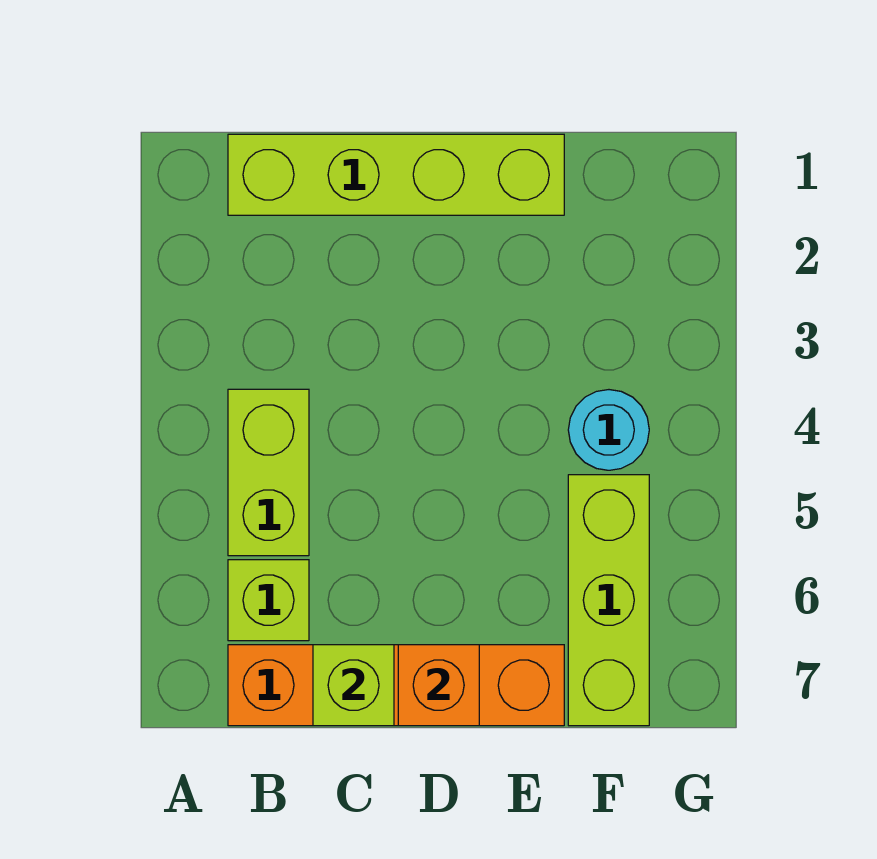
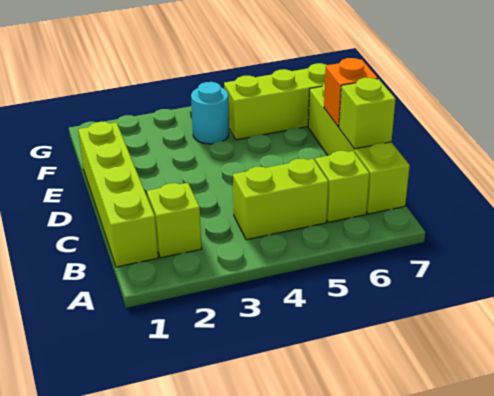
none -> lime brick B2 level 1
orange brick B7:E7 level 1 -> lime brick B7:E7 level 1

